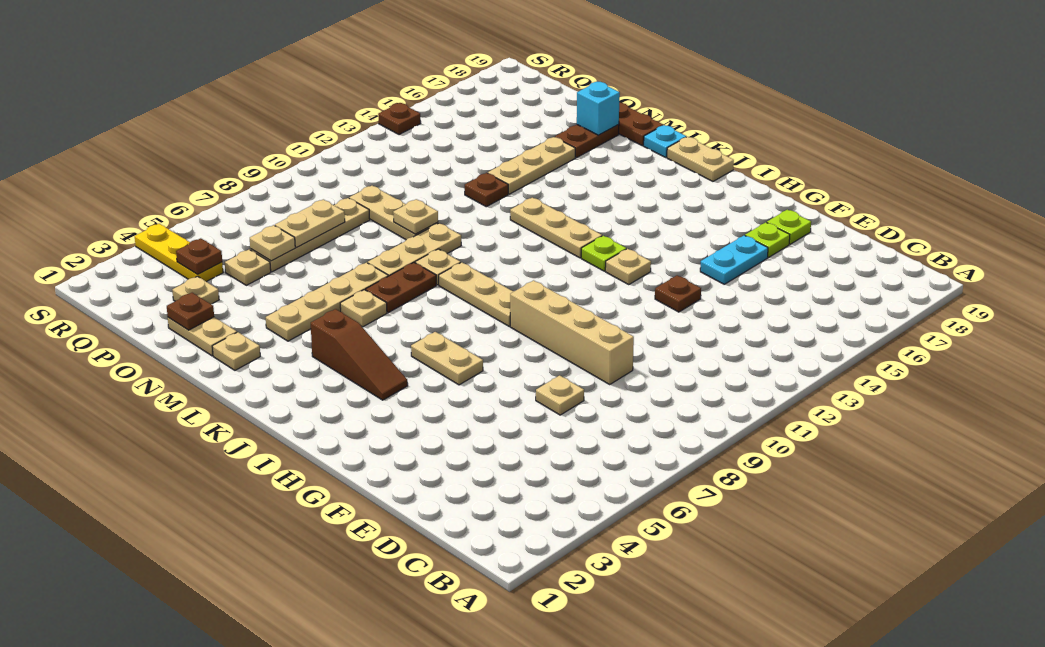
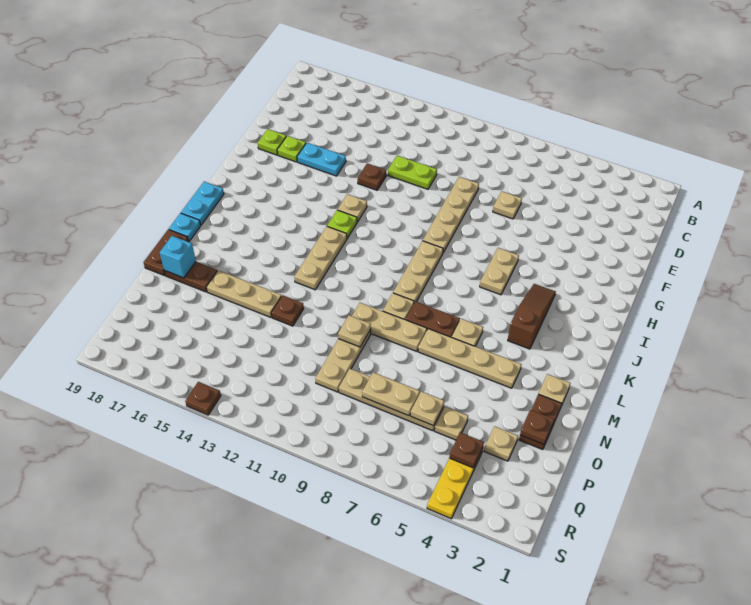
tan brick E9:H9 level 1 -> tan plate E9:H9 level 1
none -> lime plate E11:E12 level 1
tan plate J19:K19 level 1 -> cyan plate J19:K19 level 1
tan plate N2:O2 level 1 -> brown plate N2:O2 level 1

